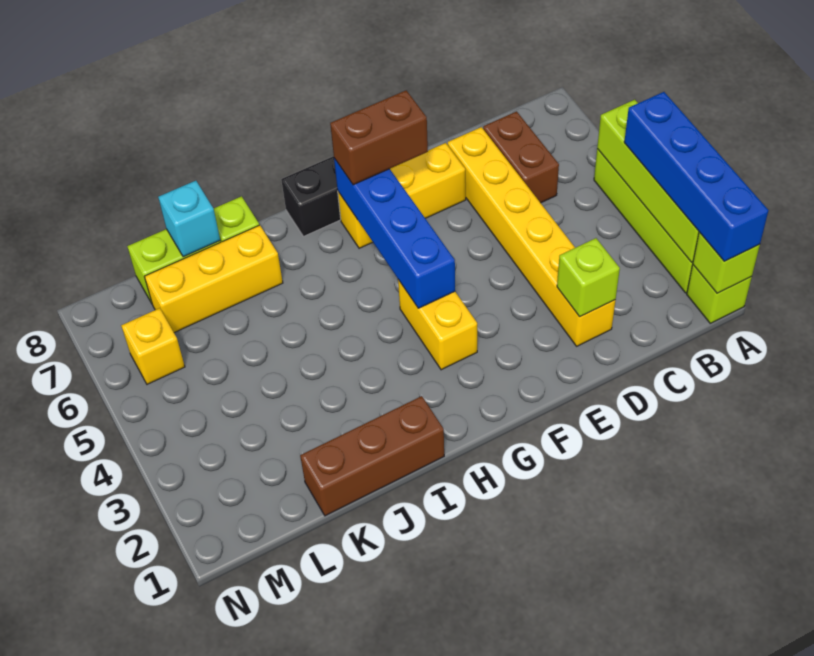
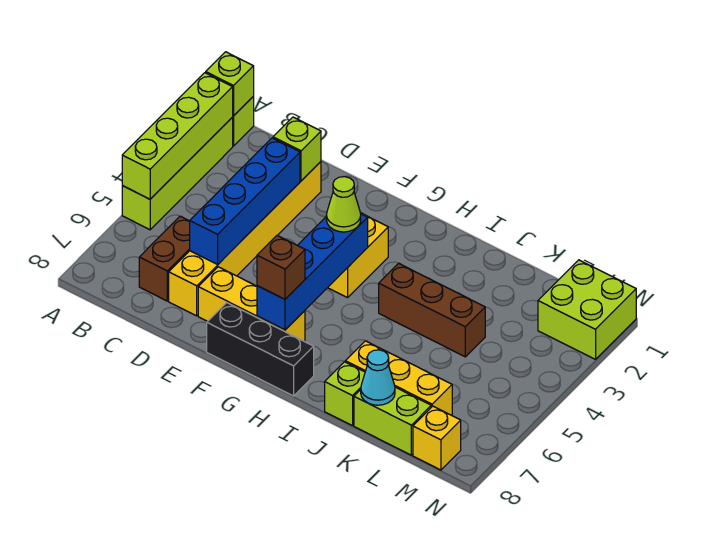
blue brick A1:A4 level 3 -> blue brick D3:D6 level 2
brown brick F7:G7 level 3 -> brown brick G7 level 3
none -> lime cone G4 level 3
brown brick I1:K1 level 1 -> brown brick I4:K4 level 1
cyan brick K8 level 2 -> cyan cone K8 level 2
none -> lime brick M1:N2 level 1
yellow brick M6 level 1 -> yellow brick M8 level 1

